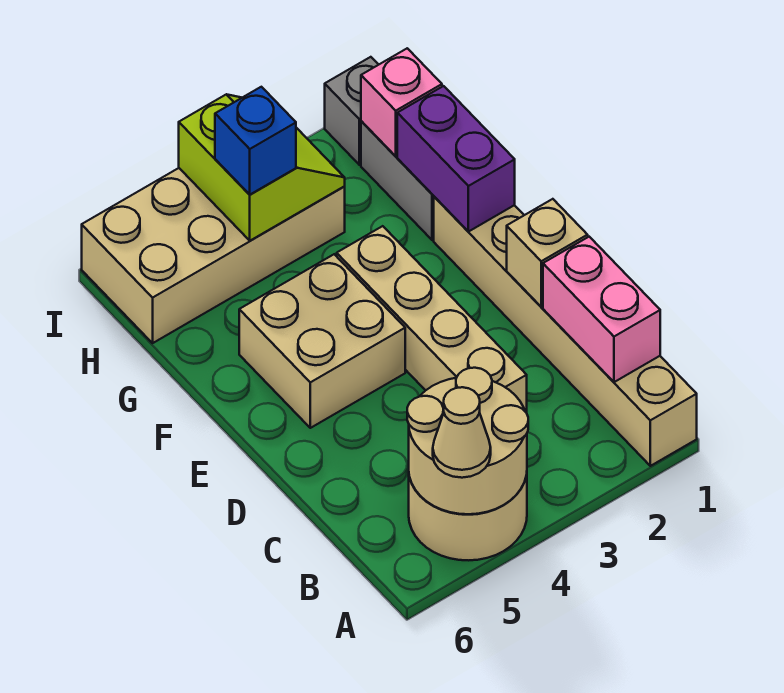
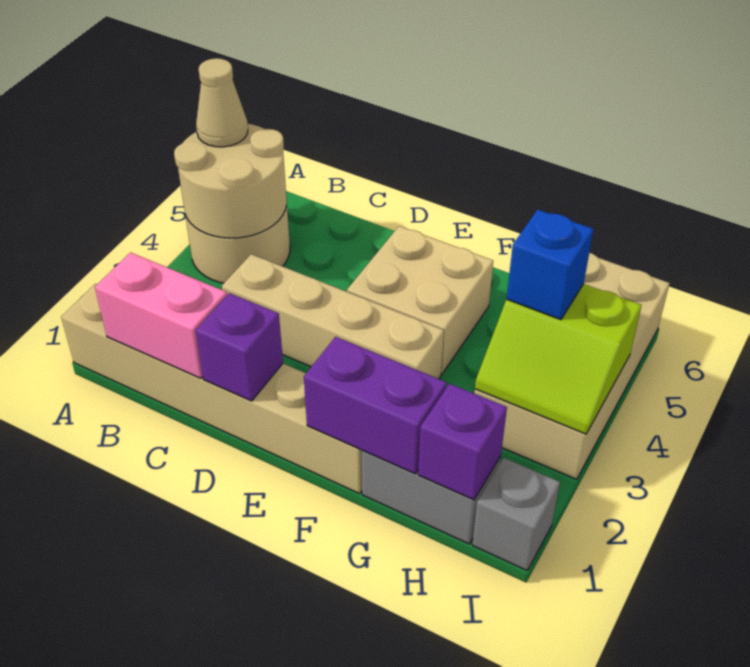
tan brick D1 level 2 -> purple brick D1 level 2
pink brick H1 level 2 -> purple brick H1 level 2

